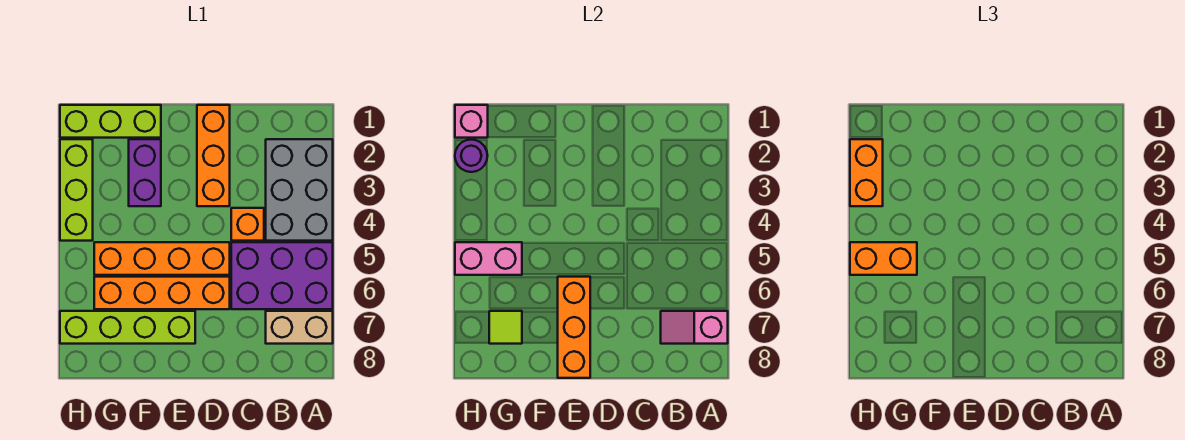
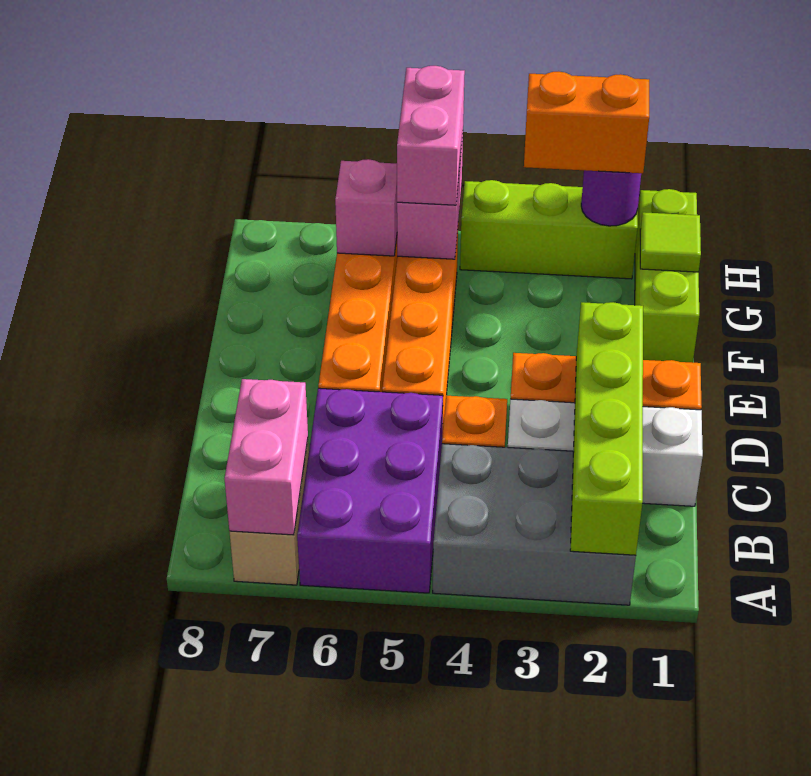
pink slope A7:B7 level 2 top A -> pink brick A7:B7 level 2
none -> white brick C1:C3 level 1
orange brick E6:E8 level 2 -> none
lime brick E7:H7 level 1 -> lime brick A2:D2 level 2
purple brick F2:F3 level 1 -> none
orange brick G5:H5 level 3 -> pink brick G5:H5 level 3
lime tile G7 level 2 -> lime tile G1 level 2
pink brick H1 level 2 -> pink brick G6 level 2

